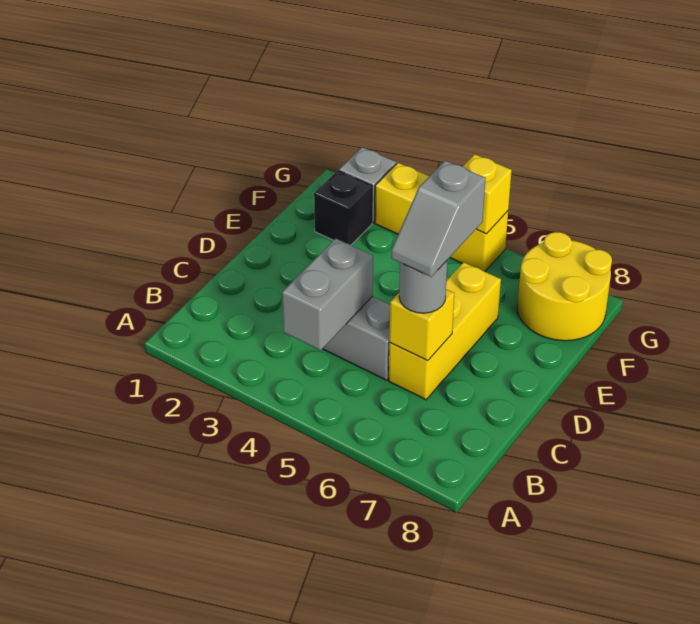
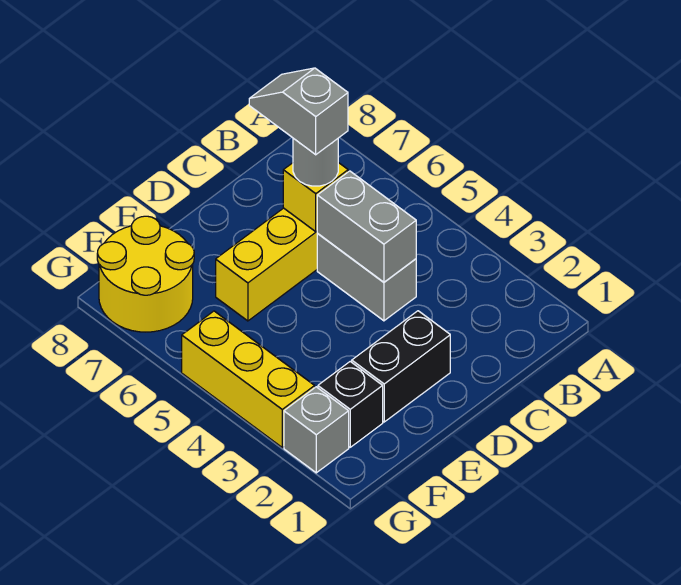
grey brick B4:C4 level 2 -> grey brick C4:C5 level 2
grey slope C6:D6 level 4 top D -> grey slope C6:C7 level 4 top 6
none -> black brick D2:E2 level 1
yellow brick G5 level 2 -> none

